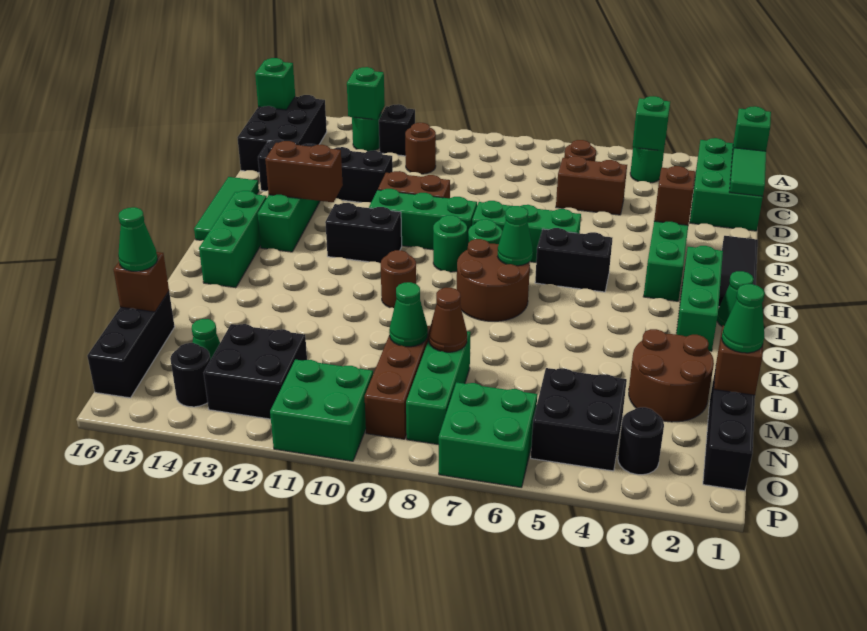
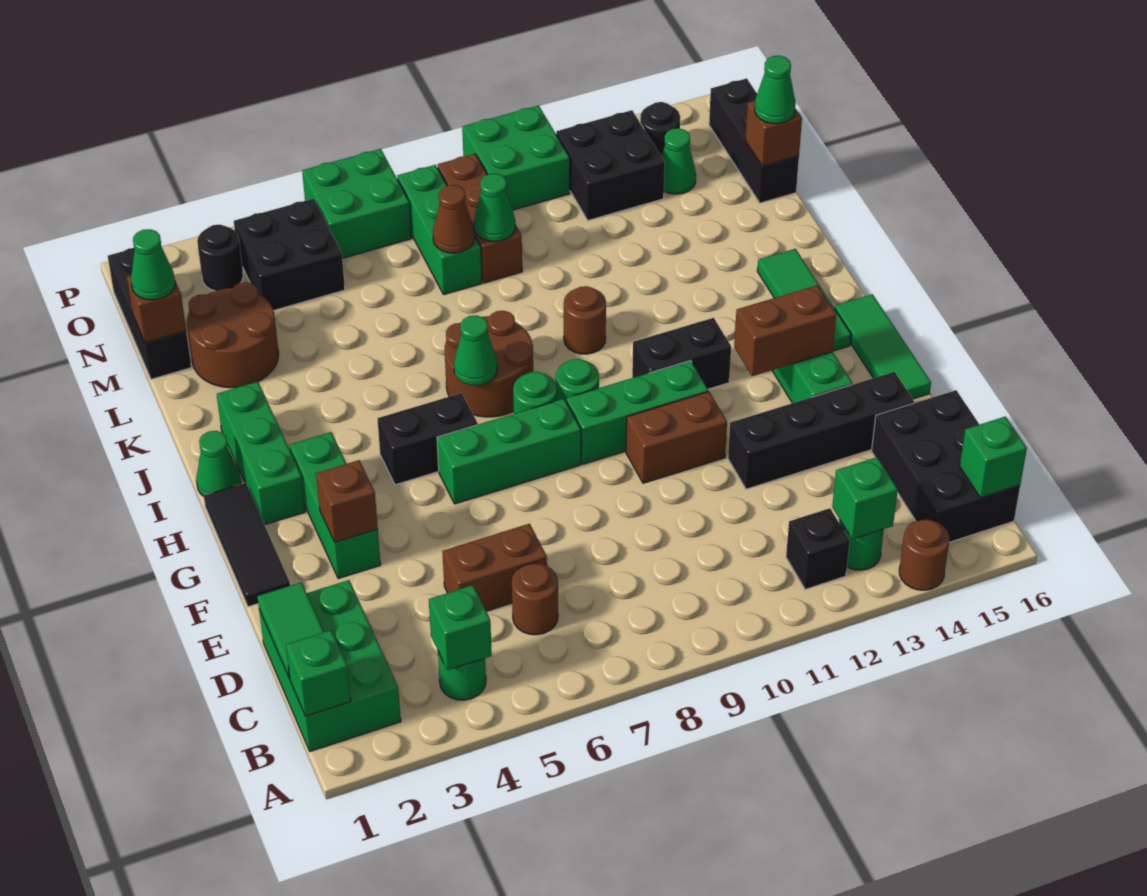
brown round brick C11 level 1 -> brown round brick A14 level 1
green brick H15:J15 level 1 -> green tile H15:J15 level 1

